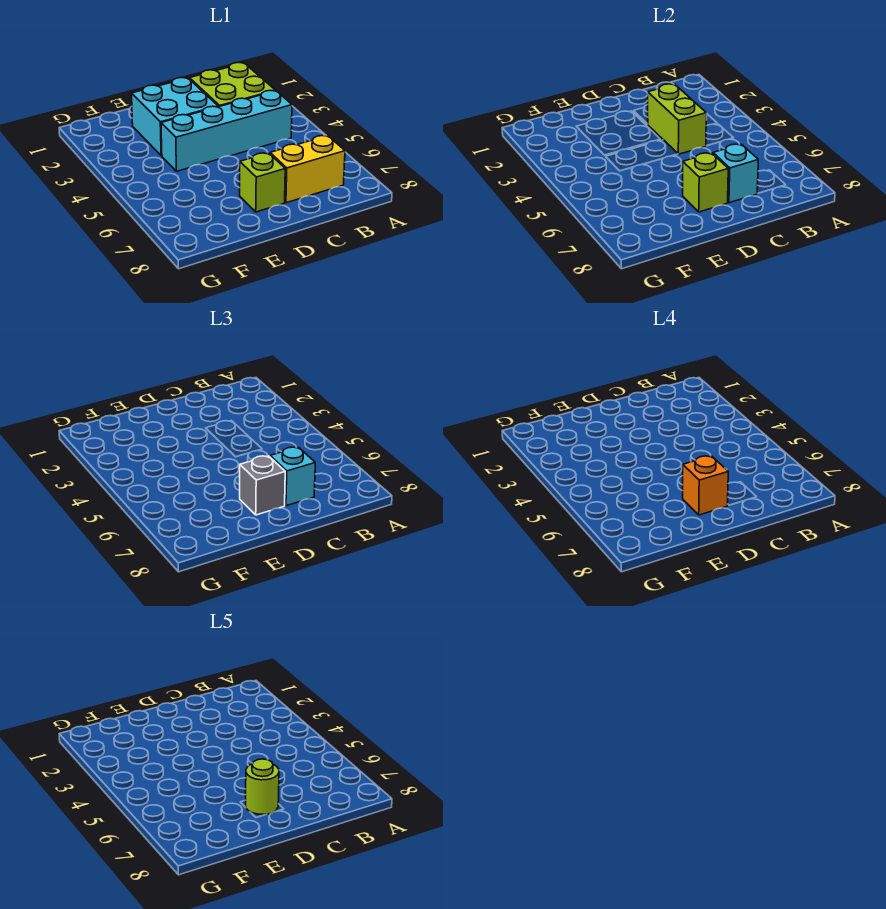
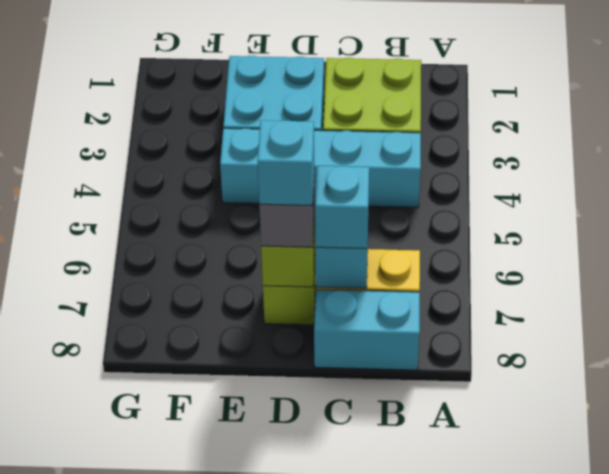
none -> cyan brick B8:C8 level 1
lime brick C3:C4 level 2 -> none
orange brick D7 level 4 -> cyan brick D7 level 4
lime round brick D7 level 5 -> none

